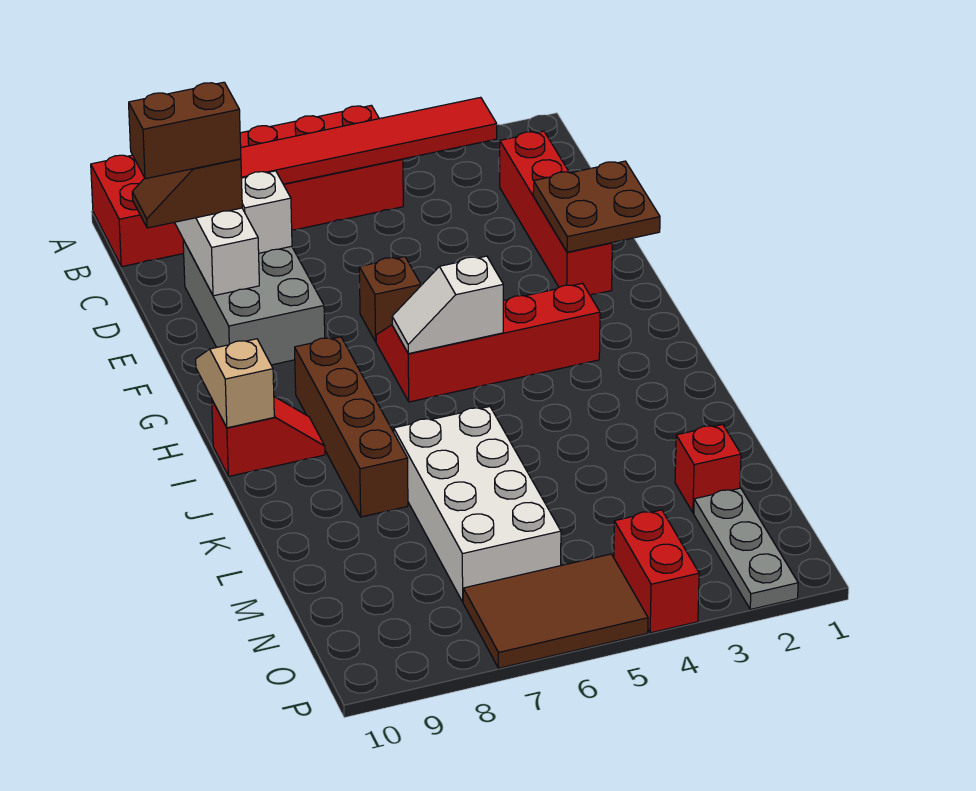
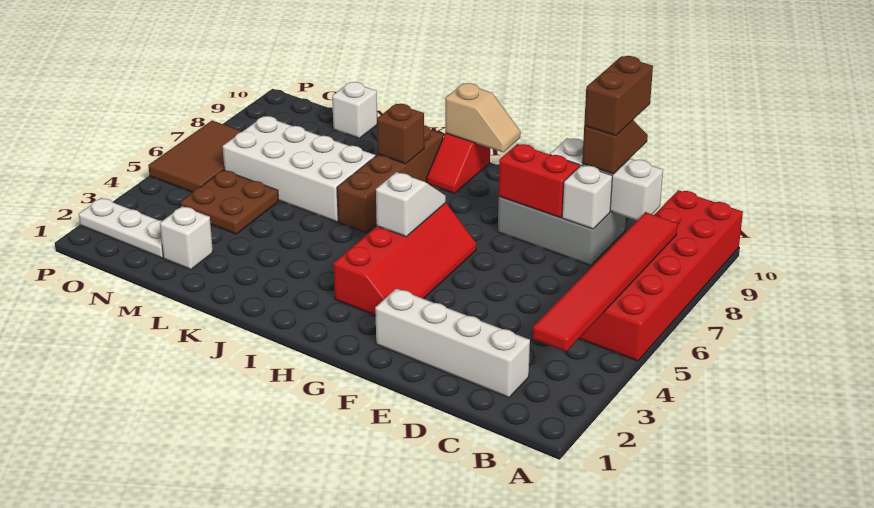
red brick C2:F2 level 1 -> white brick C2:F2 level 1
brown plate E1:F2 level 2 -> brown plate M4:N5 level 1
brown brick F6 level 1 -> brown brick J8 level 2
brown brick H8:K8 level 1 -> brown brick J6:J9 level 1
red brick M2 level 1 -> white brick M2 level 1
none -> white brick M10 level 1
grey plate N2:P2 level 1 -> white plate N2:P2 level 1
red brick O4:P4 level 1 -> red brick E8:F8 level 2

